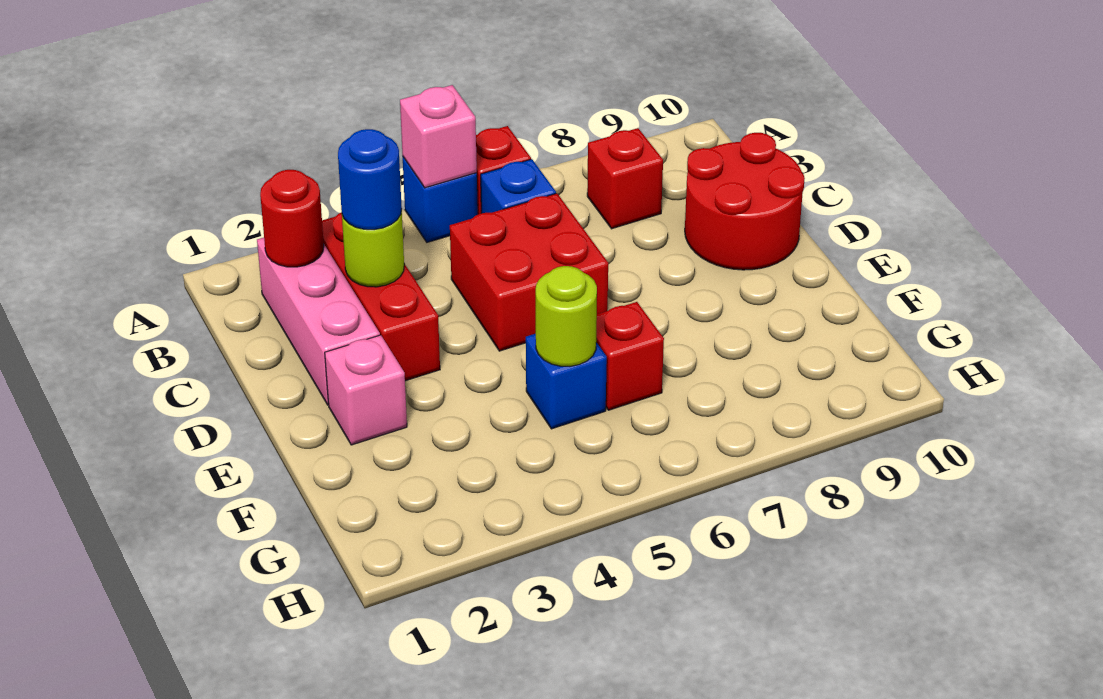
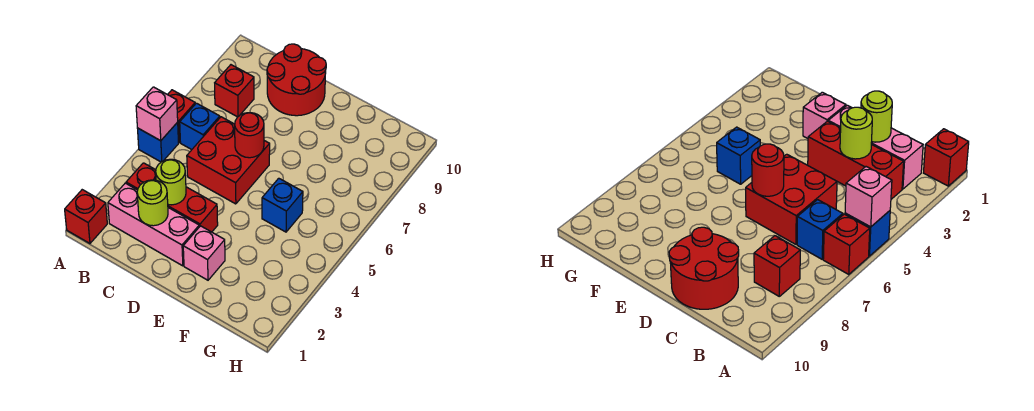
red round brick B2 level 2 -> red round brick D6 level 2
blue round brick C3 level 3 -> none
lime round brick F5 level 2 -> lime round brick C2 level 2
red brick F6 level 1 -> red brick A1 level 1

